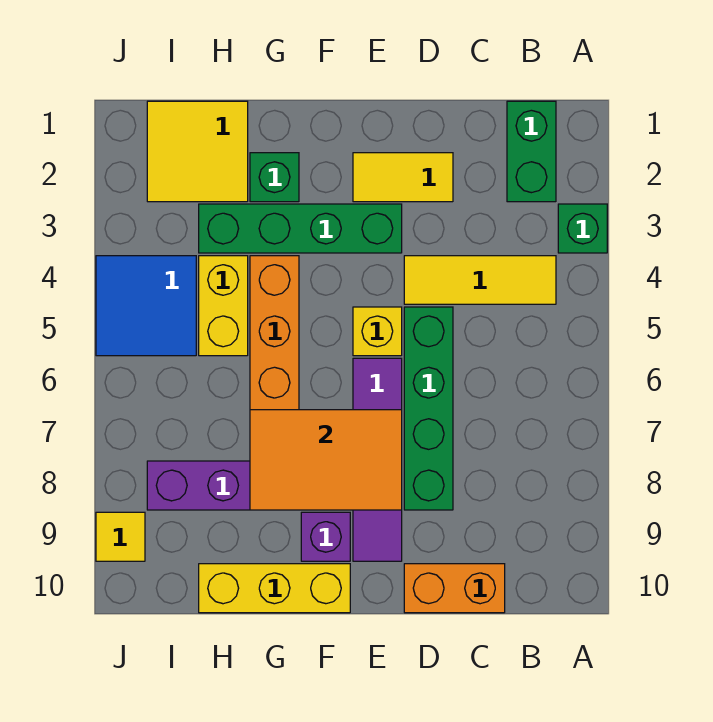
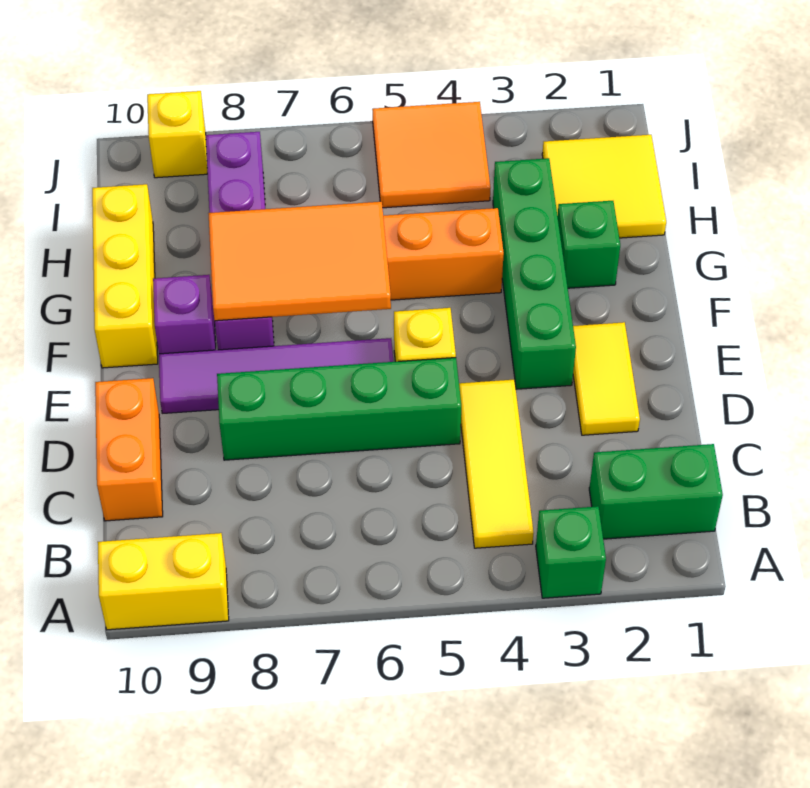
orange tile E7:G8 level 2 -> orange tile F6:G8 level 2
yellow brick H4:H5 level 1 -> yellow brick A9:A10 level 1
blue tile I4:J5 level 1 -> orange tile I4:J5 level 1
yellow tile J9 level 1 -> yellow brick J9 level 1

